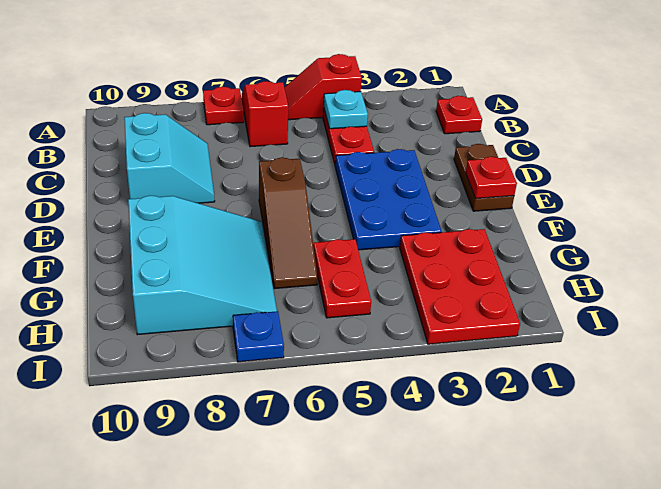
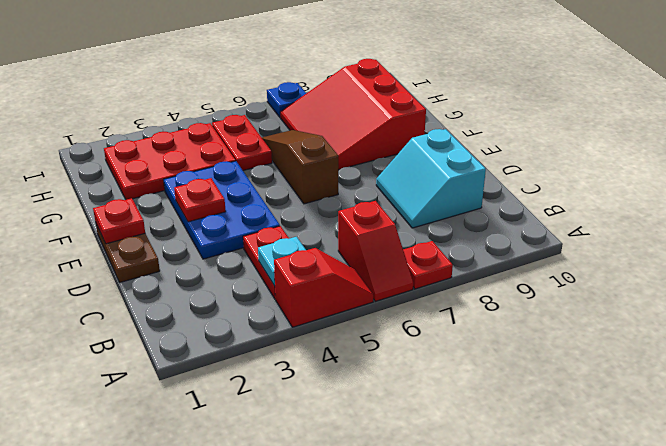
red plate B1 level 1 -> red plate E3 level 2
cyan slope F7:H9 level 1 top 9 -> red slope F7:H9 level 1 top 9
red plate G2:I3 level 1 -> red plate G2:H4 level 1

